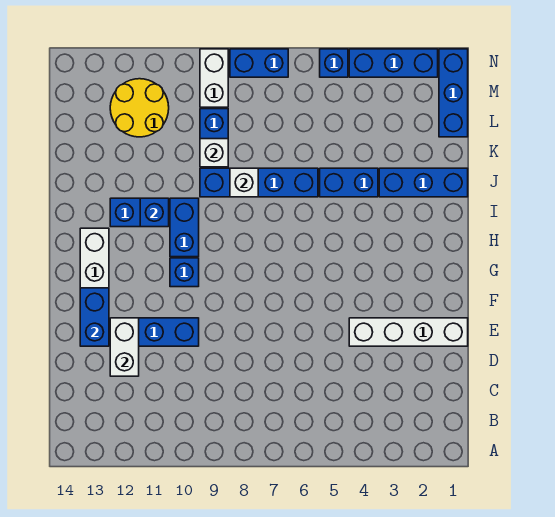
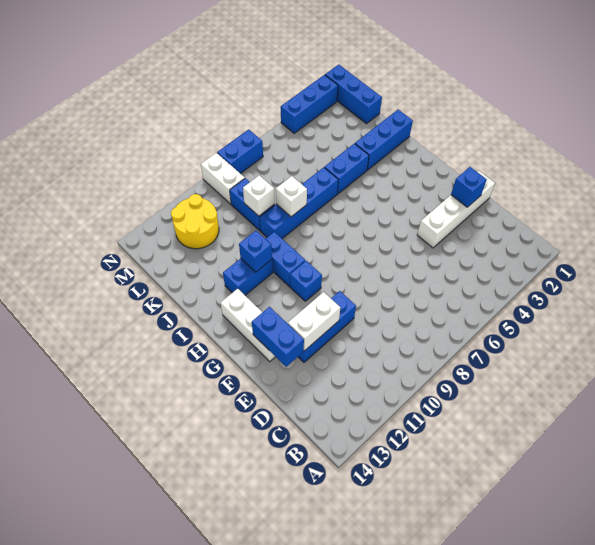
white brick D12:E12 level 2 -> white brick E11:E12 level 2
blue brick N5 level 1 -> blue brick E2 level 2

